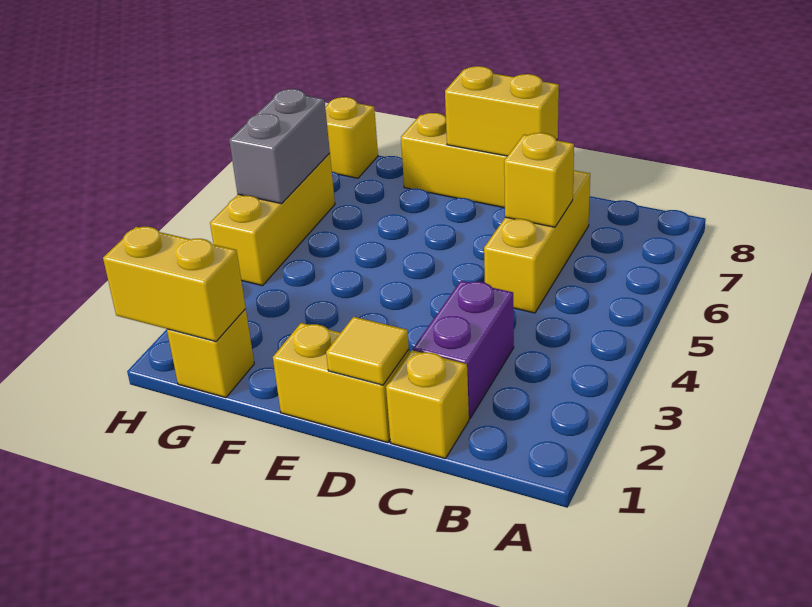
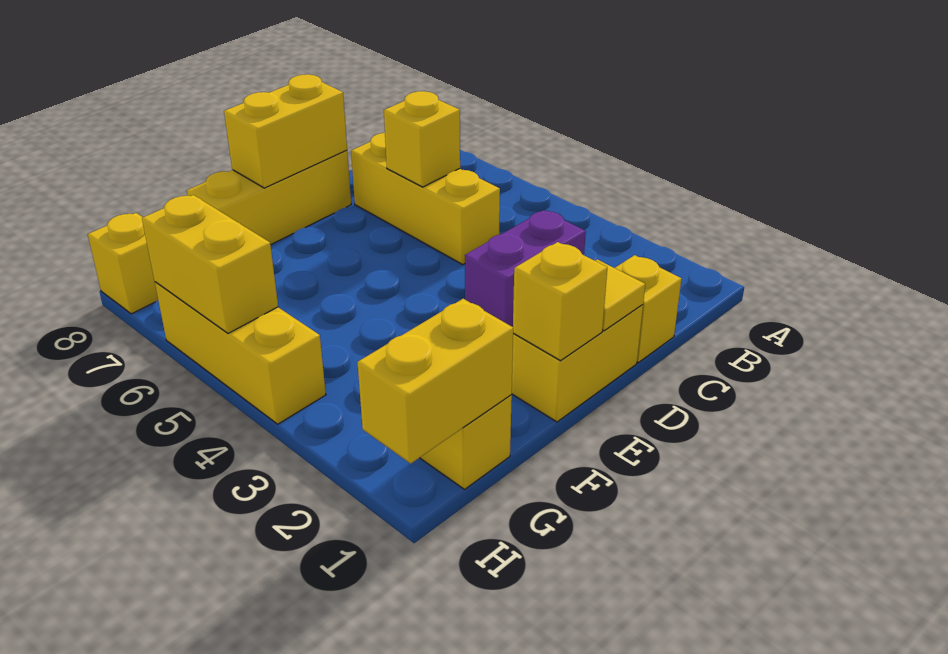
purple brick C2:C3 level 1 -> purple brick C3:D3 level 1
none -> yellow brick E1 level 2
grey brick H5:H6 level 2 -> yellow brick H5:H6 level 2

